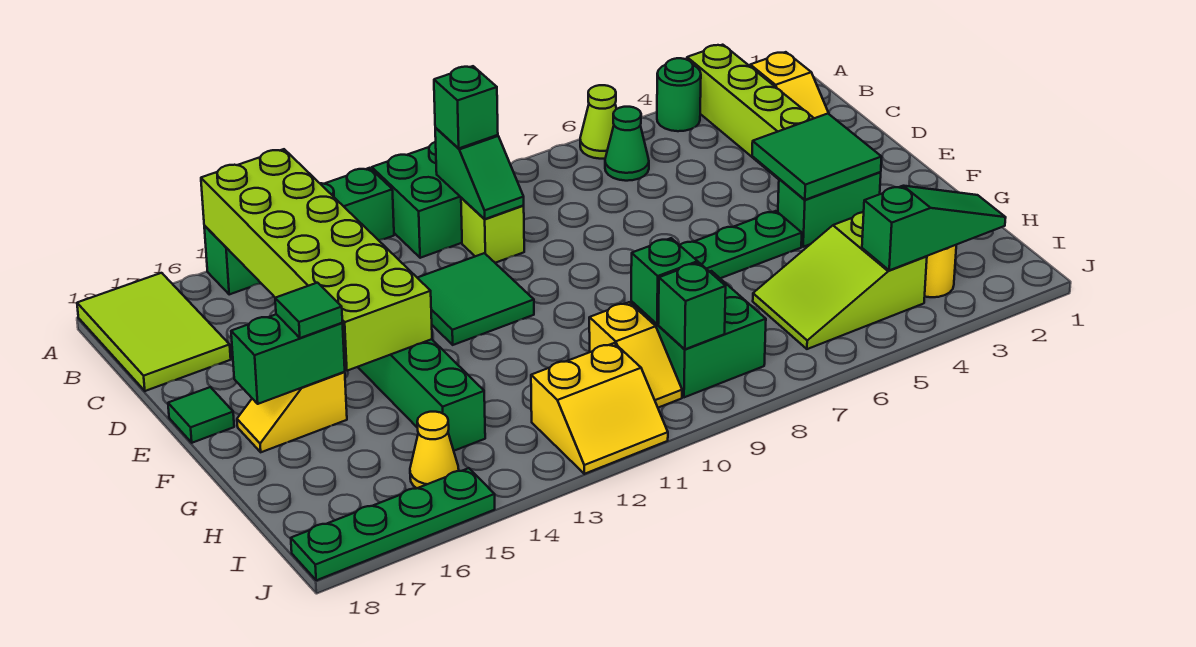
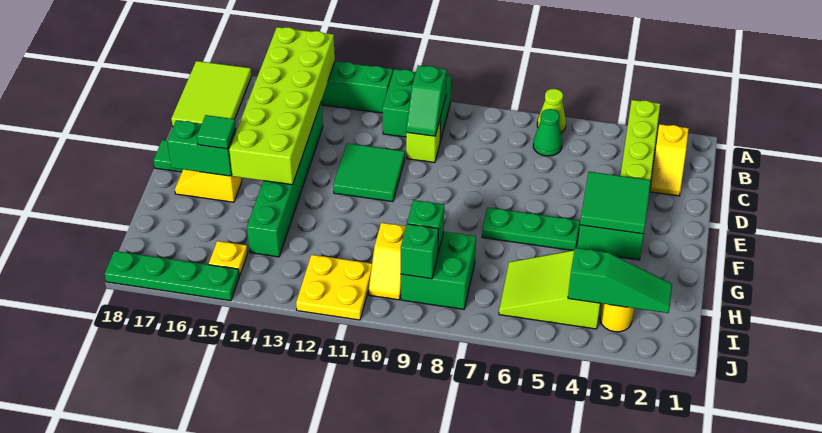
green round brick A4 level 1 -> none
green brick B10 level 3 -> none
yellow slope I11:J12 level 1 top I -> yellow plate I11:J12 level 1
yellow cone I15 level 1 -> yellow plate I15 level 1

